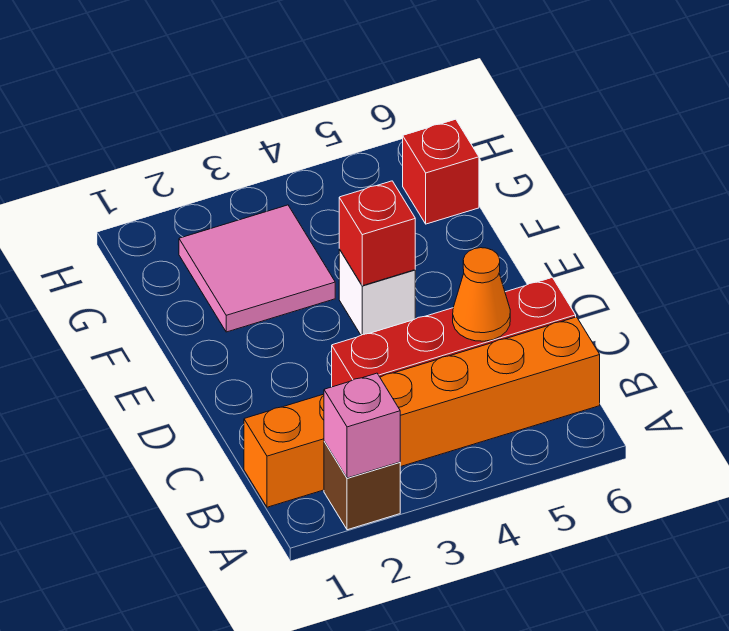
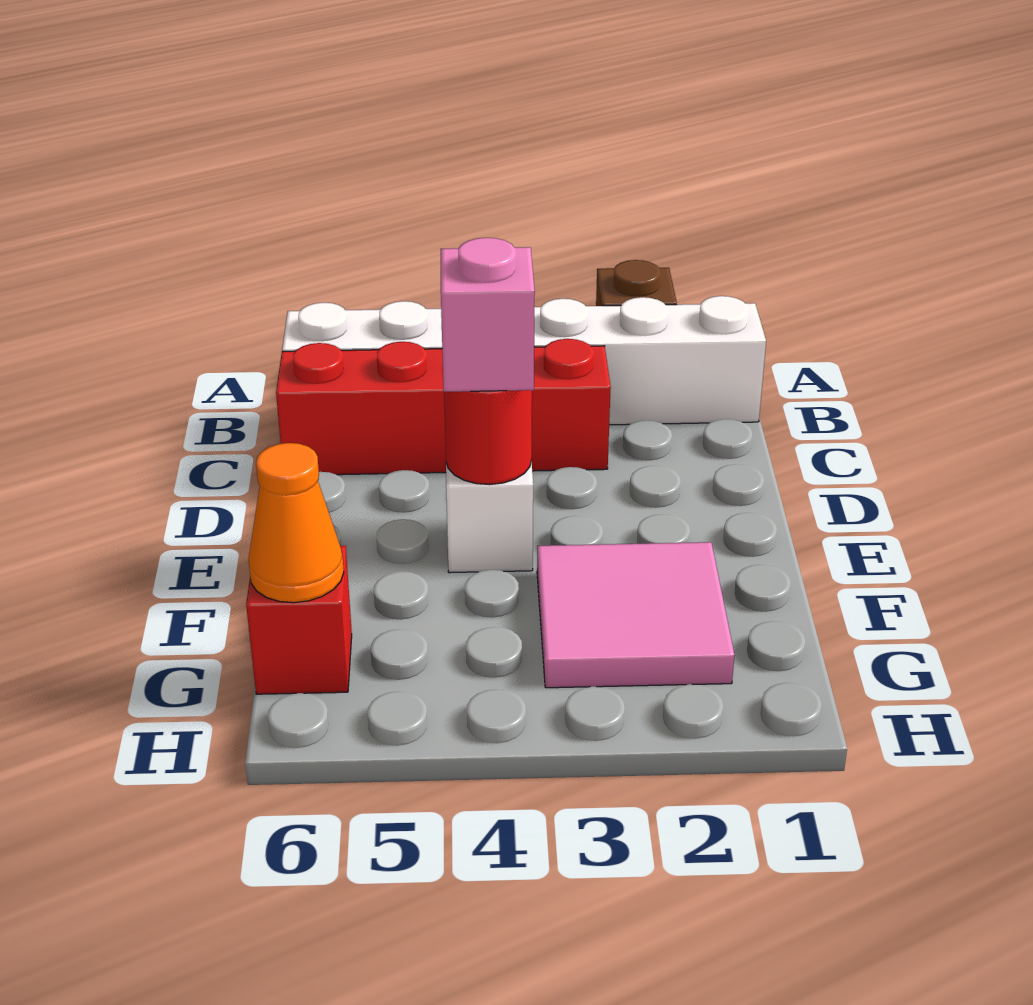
pink brick A2 level 2 -> pink brick E4 level 3
orange brick B1:B6 level 1 -> white brick B1:B6 level 1
orange cone C5 level 2 -> orange cone G6 level 2
red brick E4 level 2 -> red round brick E4 level 2

